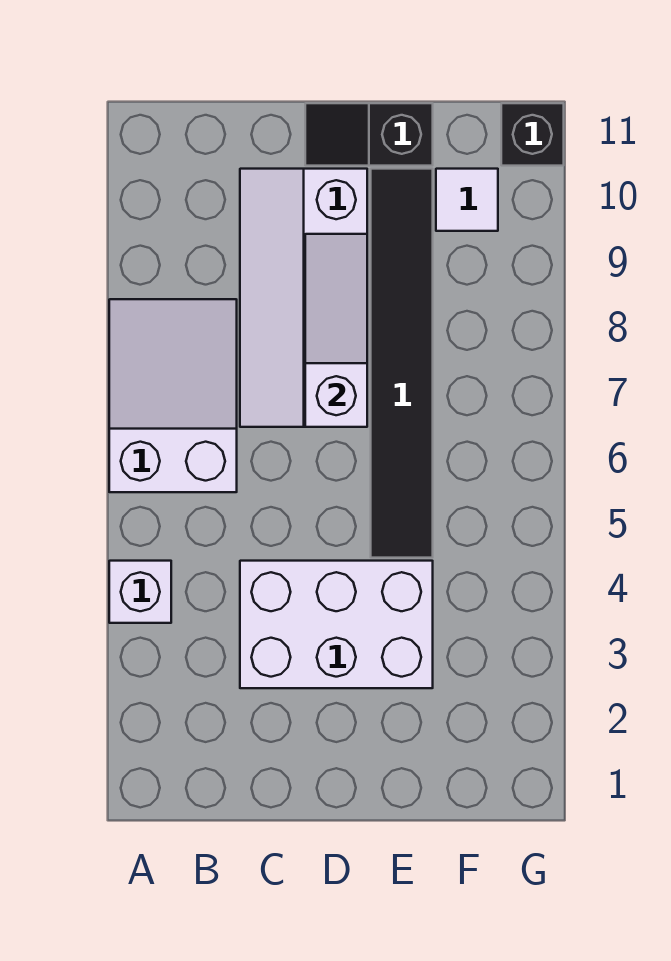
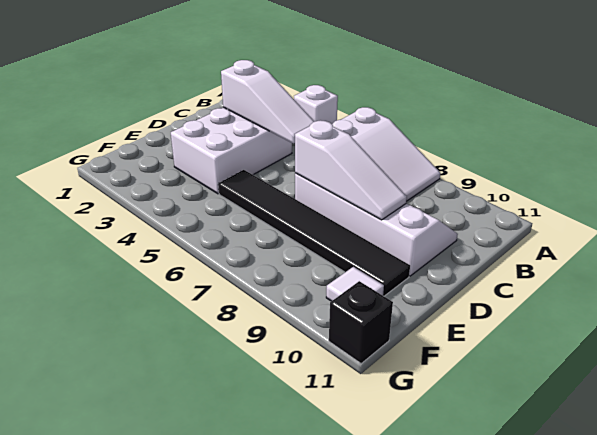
none -> white slope C3:C5 level 2 top 3
black slope D11:E11 level 1 top E -> none

